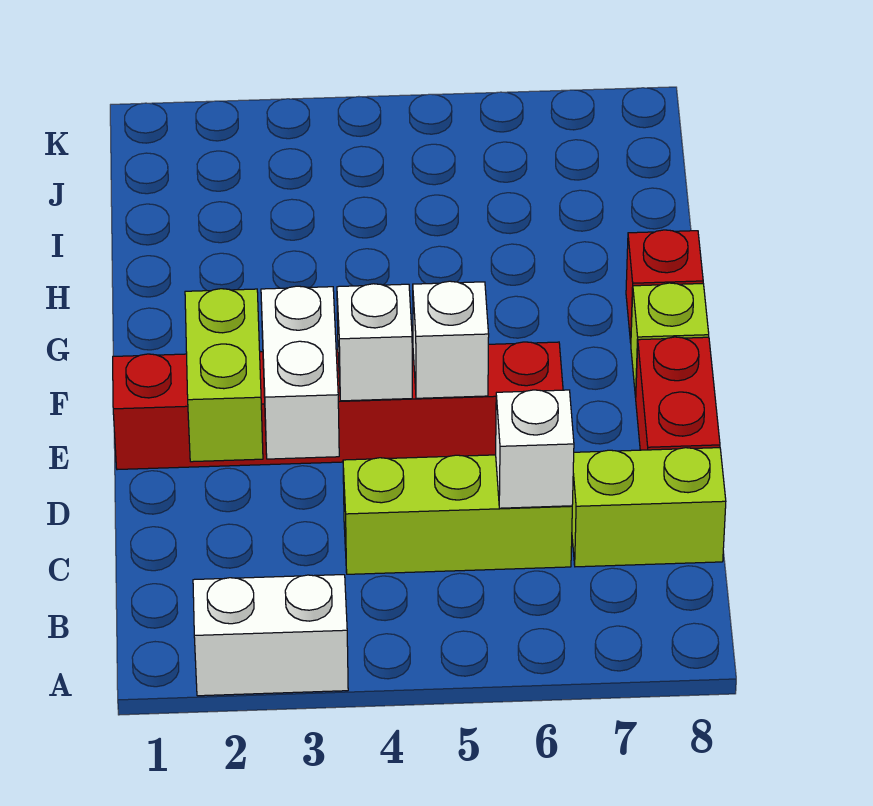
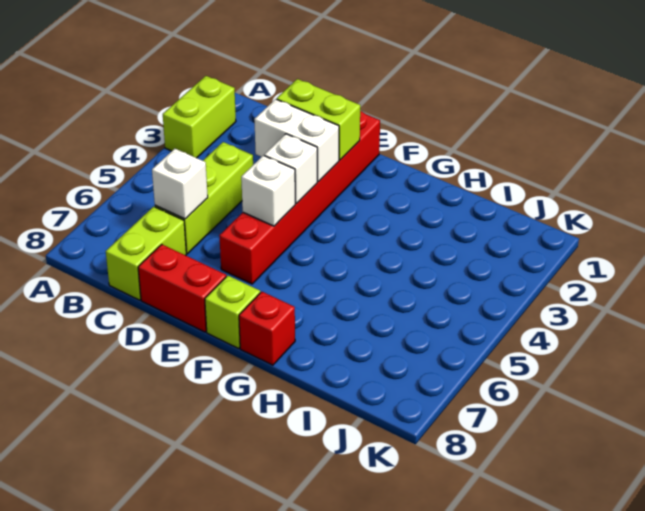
white brick A2:A3 level 1 -> lime brick A2:A3 level 1

